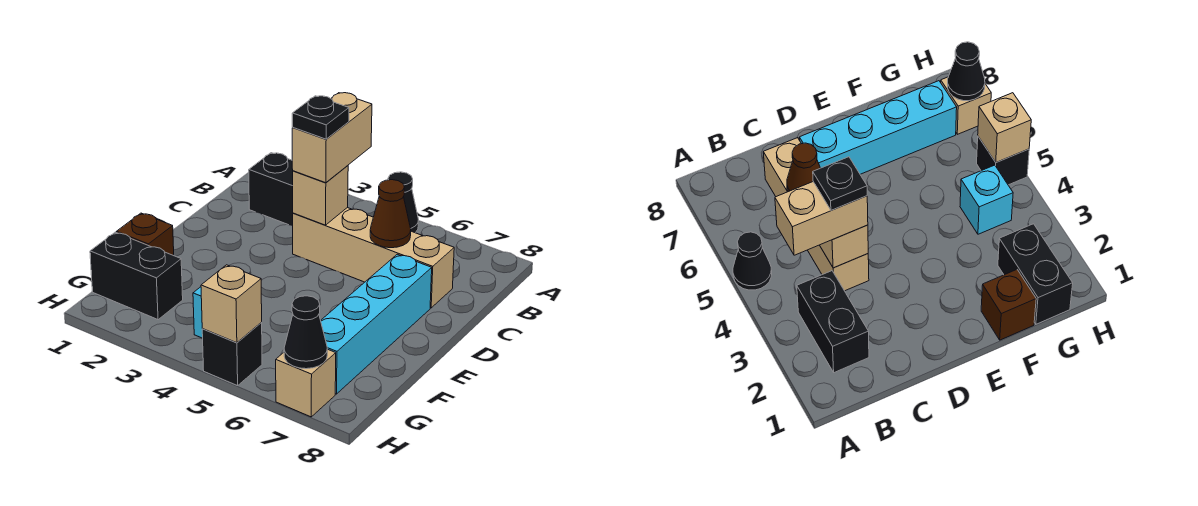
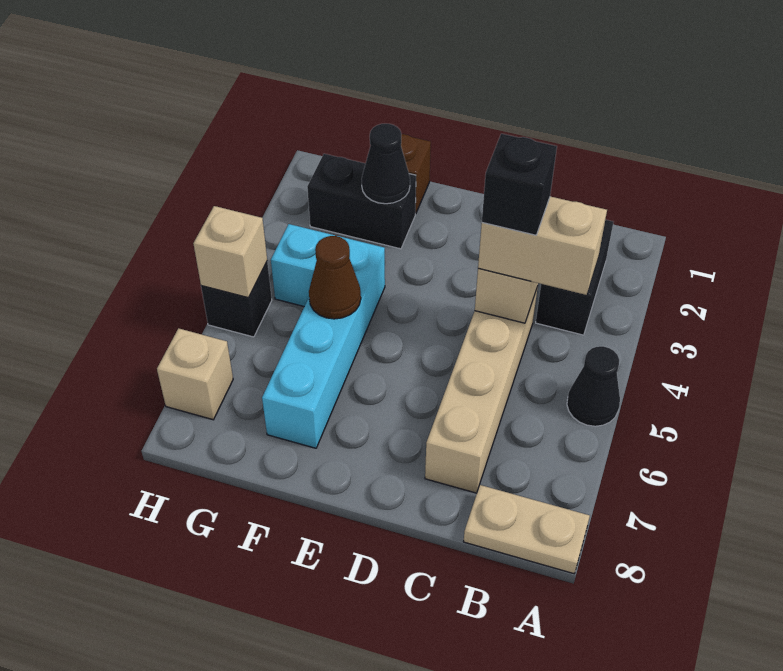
none -> tan plate A8:B8 level 1
black plate C4 level 4 -> black brick C4 level 4
brown cone C6 level 2 -> brown cone F5 level 2
cyan brick D7:G7 level 1 -> cyan brick F4:F7 level 1
black brick G1:G2 level 1 -> black brick F2:G2 level 1
black cone H7 level 2 -> black cone F2 level 2

